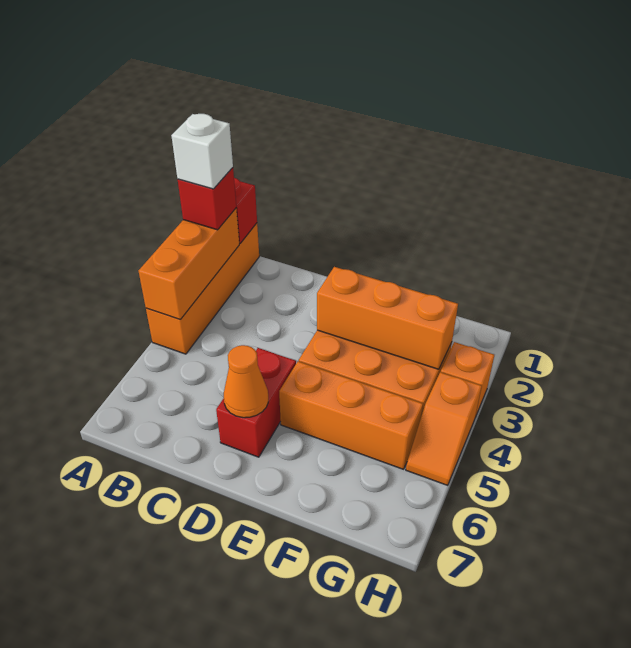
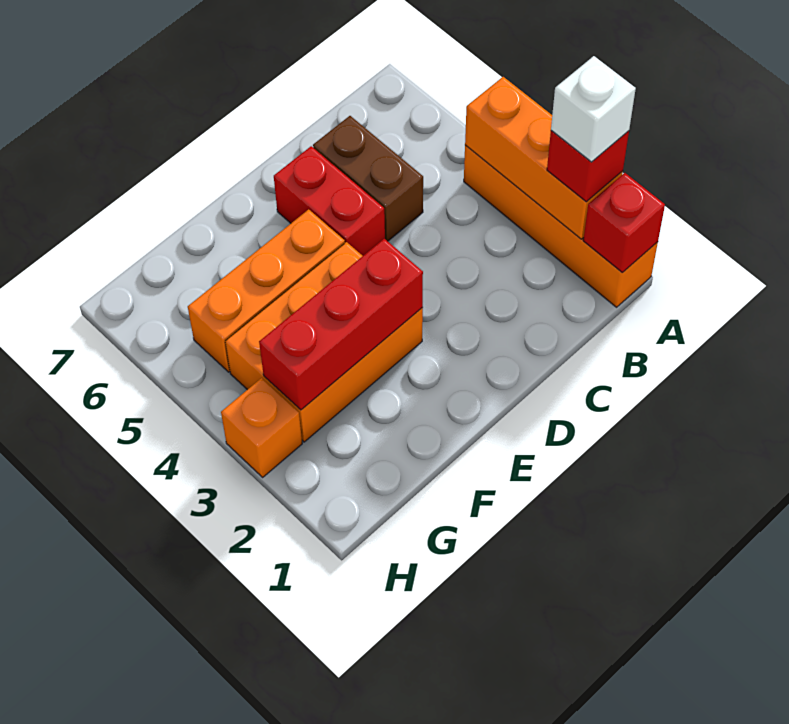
none -> brown brick C5:C6 level 1
orange cone D6 level 2 -> none
orange brick E3:G3 level 2 -> red brick E3:G3 level 2
orange slope H4:H5 level 1 top 4 -> none

